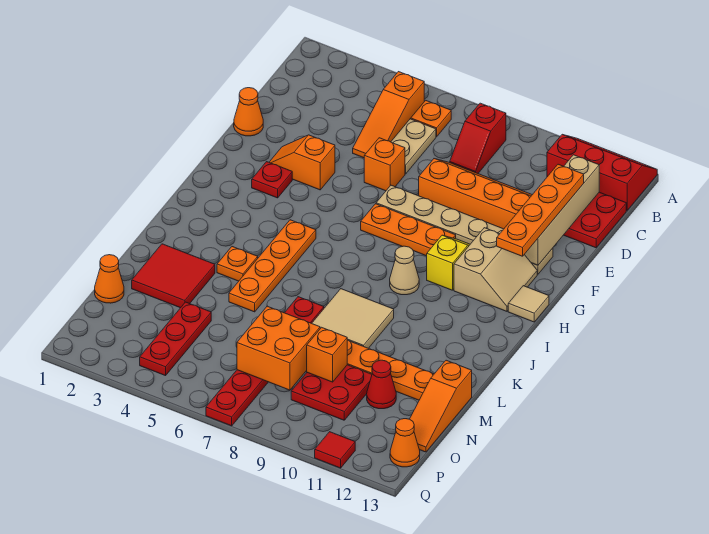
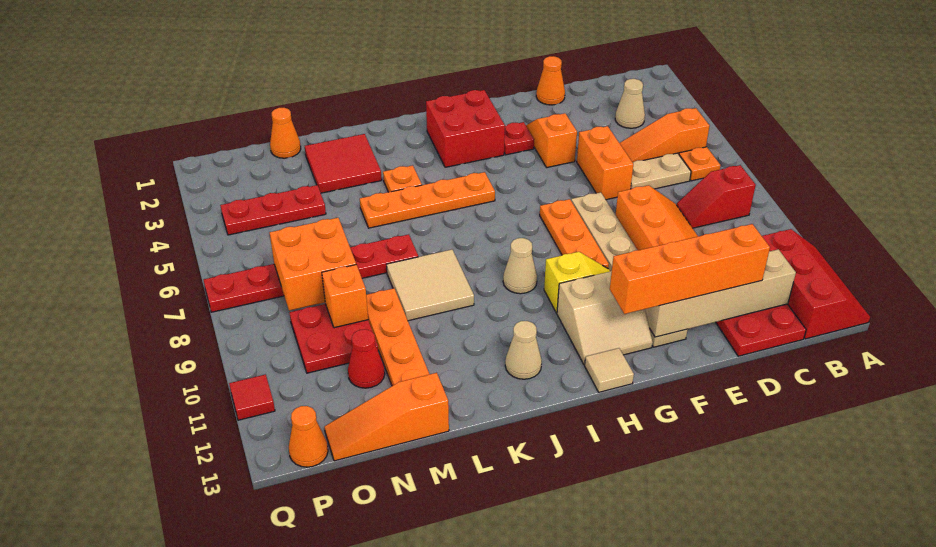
none -> tan cone C3 level 1
orange plate D12:G12 level 3 -> orange brick D12:G12 level 3
orange brick E6 level 1 -> orange brick E5:E6 level 1
none -> red brick H2:I3 level 1
none -> tan cone J12 level 1

